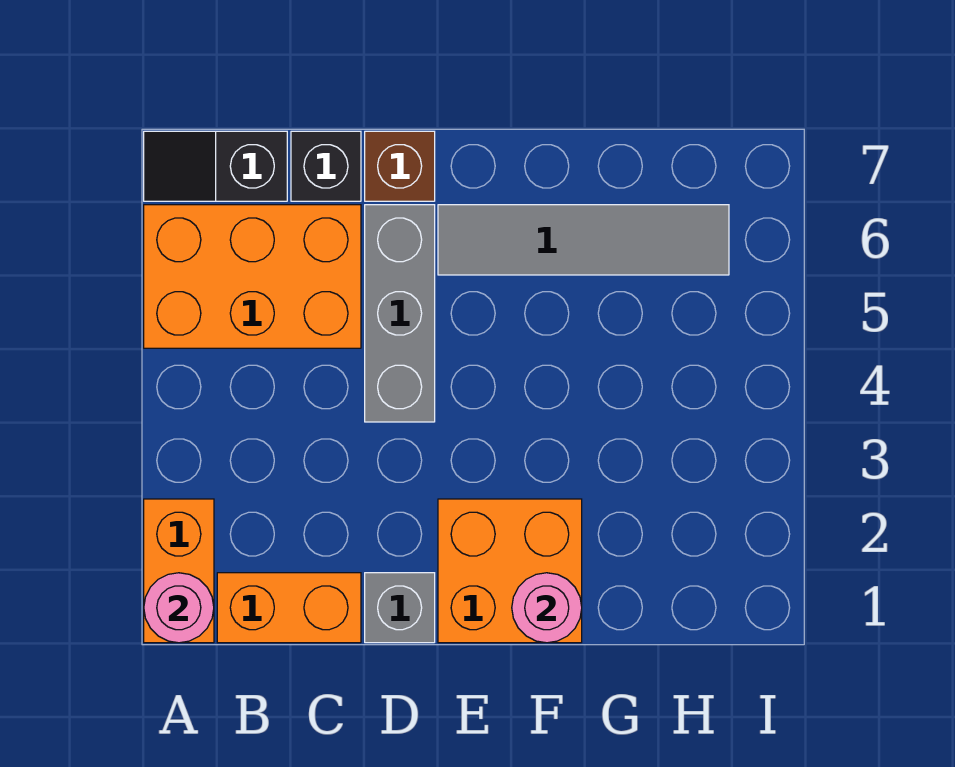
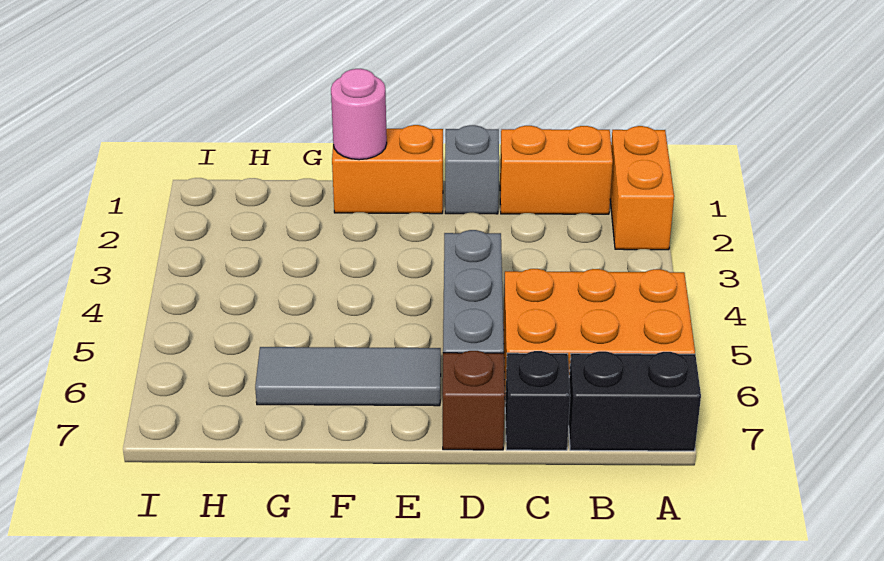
pink round brick A1 level 2 -> none
black slope A7:B7 level 1 top B -> black brick A7:B7 level 1
orange brick E1:F2 level 1 -> orange brick E1:F1 level 1
grey tile E6:H6 level 1 -> grey tile E6:G6 level 1

